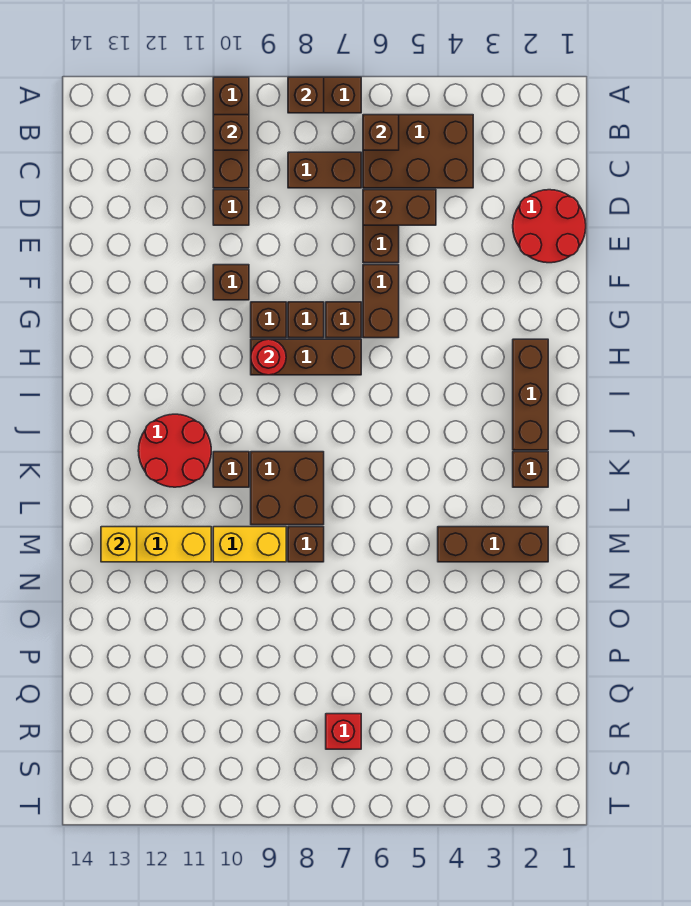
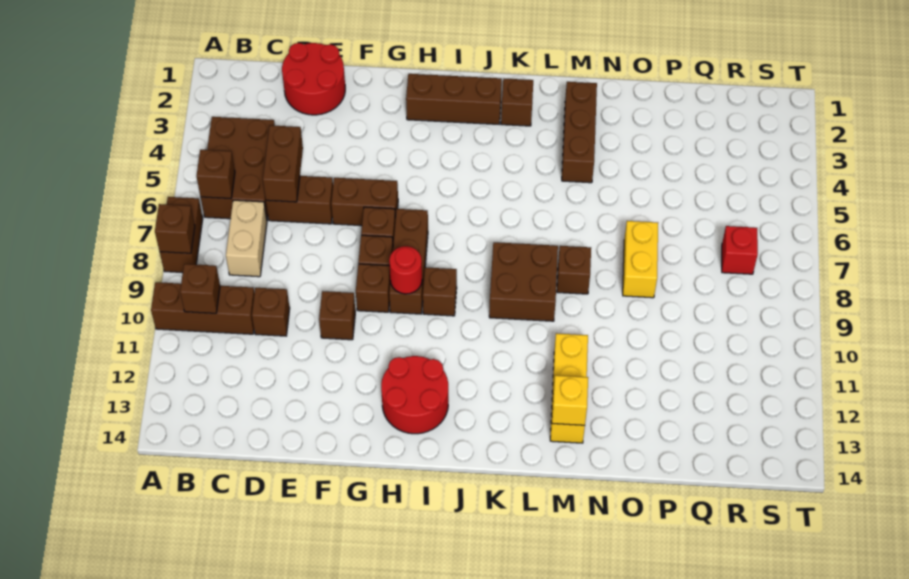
brown brick C7:C8 level 1 -> tan brick C7:C8 level 1
red round brick J11:K12 level 1 -> red round brick H12:I13 level 1
brown brick K10 level 1 -> brown brick I9 level 1
yellow brick M9:M10 level 1 -> yellow brick O7:O8 level 1

